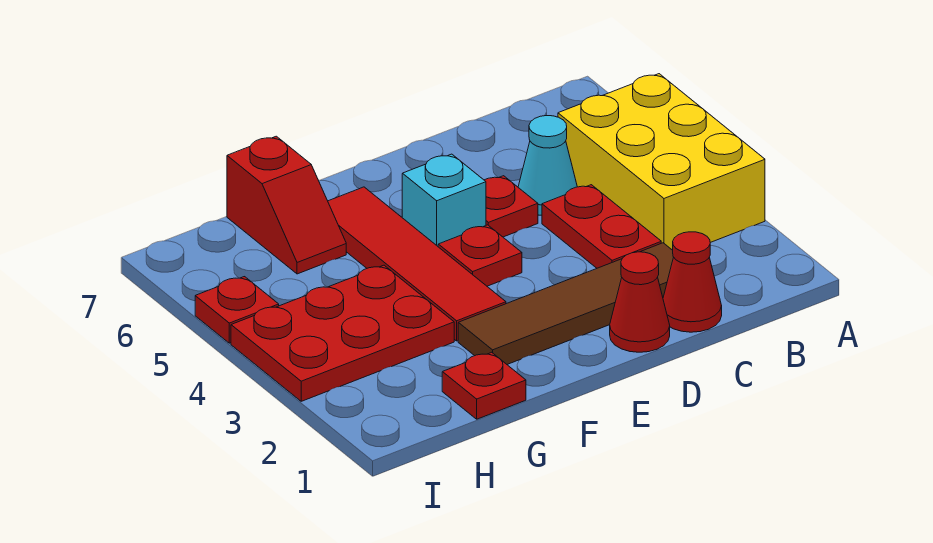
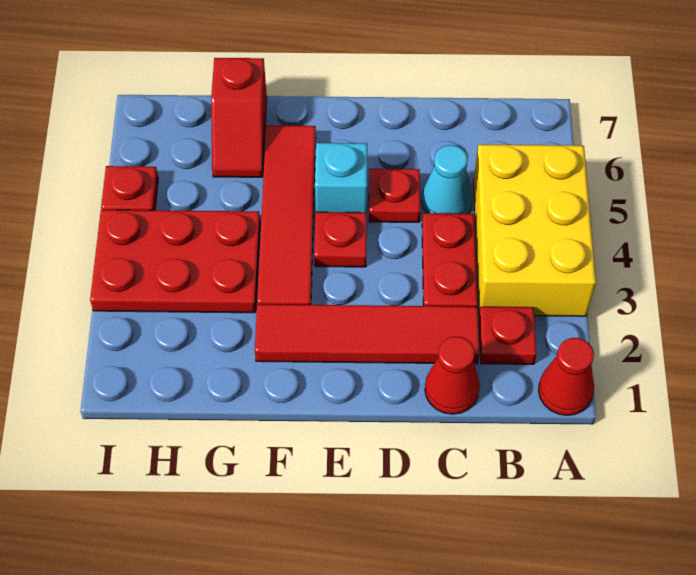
brown tile C2:F2 level 1 -> red tile C2:F2 level 1
red cone D1 level 1 -> red cone A1 level 1
red plate G1 level 1 -> red plate B2 level 1

